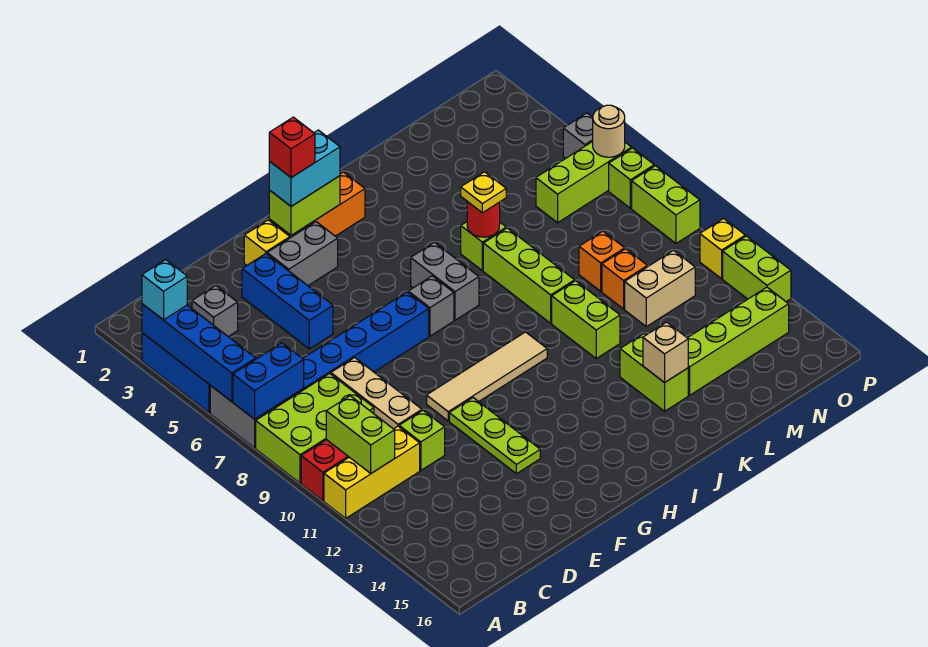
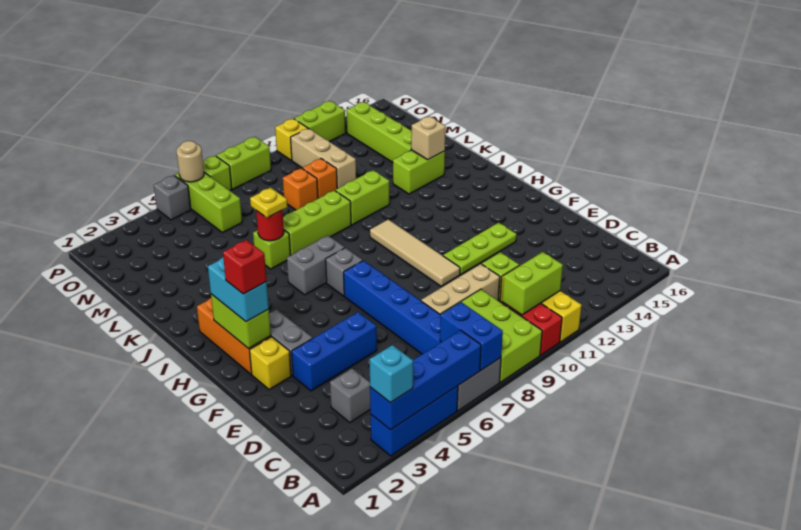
tan brick M11:N11 level 1 -> tan brick M11:O11 level 1

